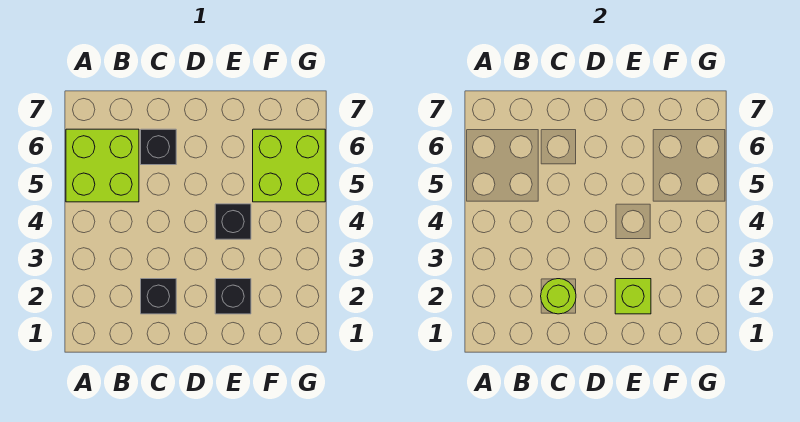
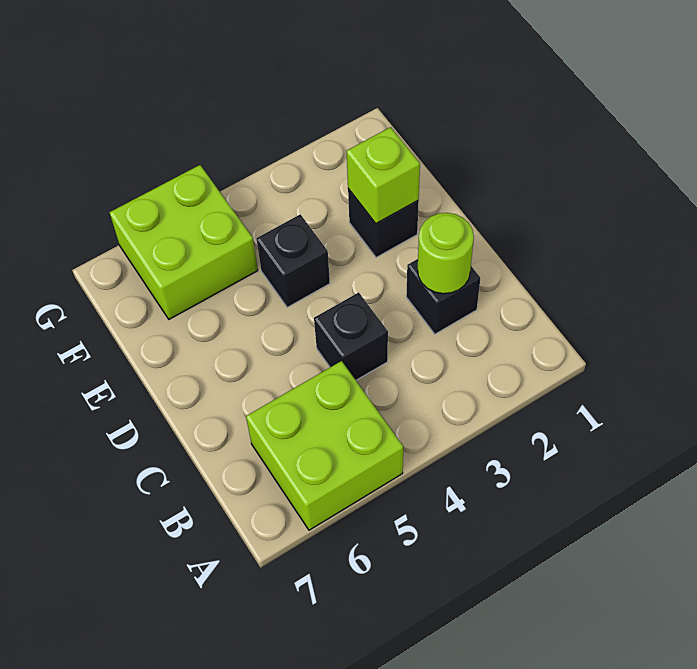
black brick C6 level 1 -> black brick C4 level 1

